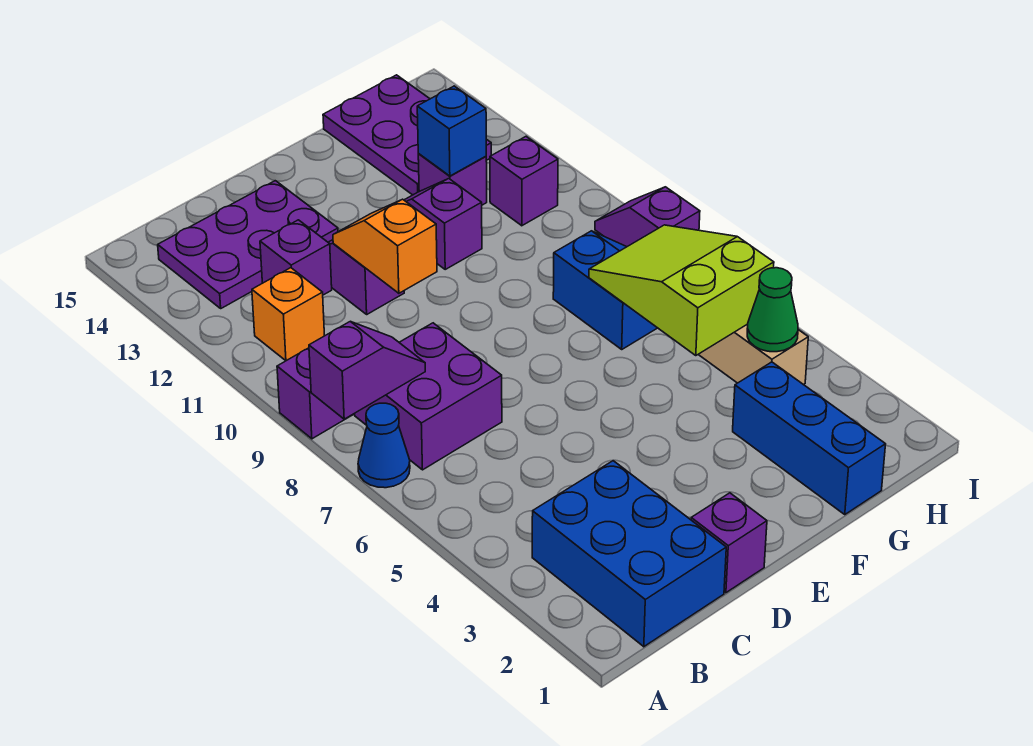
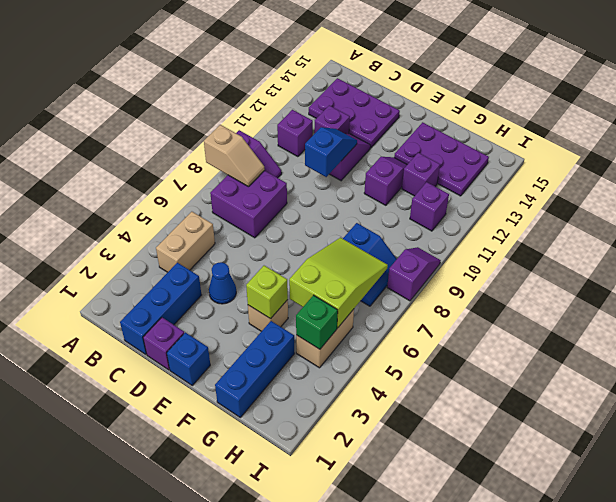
blue cone A7 level 1 -> blue cone D4 level 1
purple slope A8:B8 level 2 top A -> tan slope A8:B8 level 2 top A
blue brick B1:C3 level 1 -> blue brick C1:C3 level 1
none -> tan brick B4:B5 level 1
orange brick B11 level 1 -> purple brick B11 level 1
orange slope D10:D11 level 2 top 10 -> blue slope D10:D11 level 2 top 10
none -> tan brick F4 level 1
none -> lime brick F4 level 2
blue brick G12 level 2 -> blue brick E1 level 1
purple plate G13:H15 level 1 -> purple plate F13:H14 level 1
green cone H4 level 2 -> green brick H4 level 2

